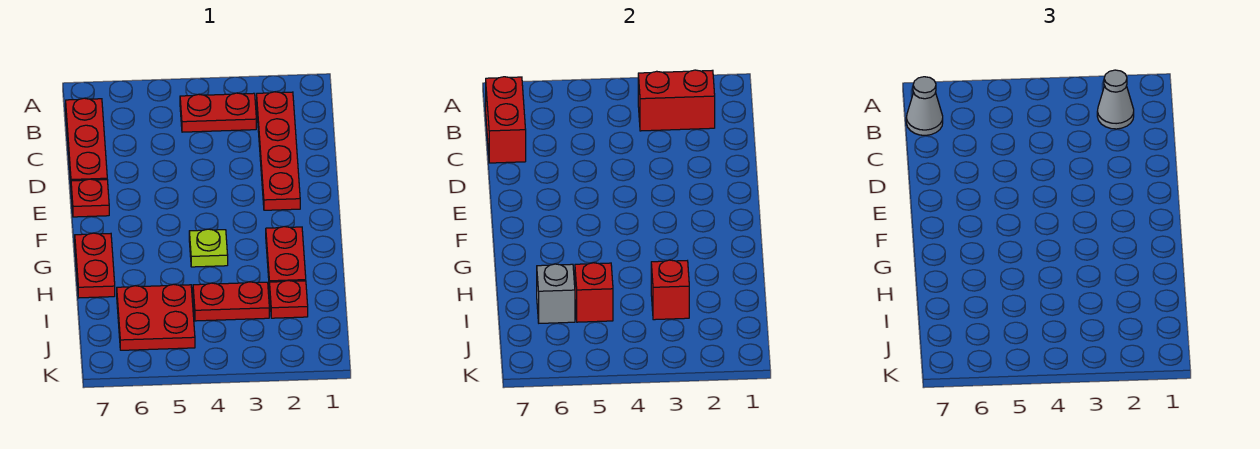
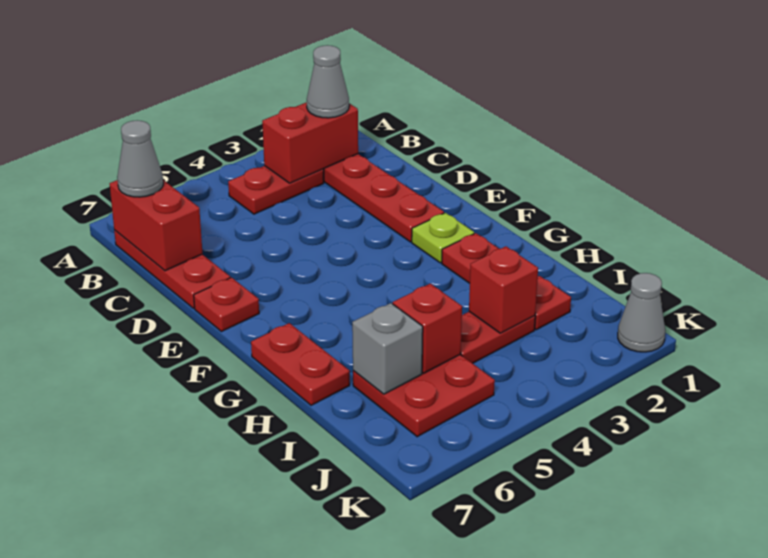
lime plate G4 level 1 -> lime plate F2 level 1
none -> grey cone K1 level 1

